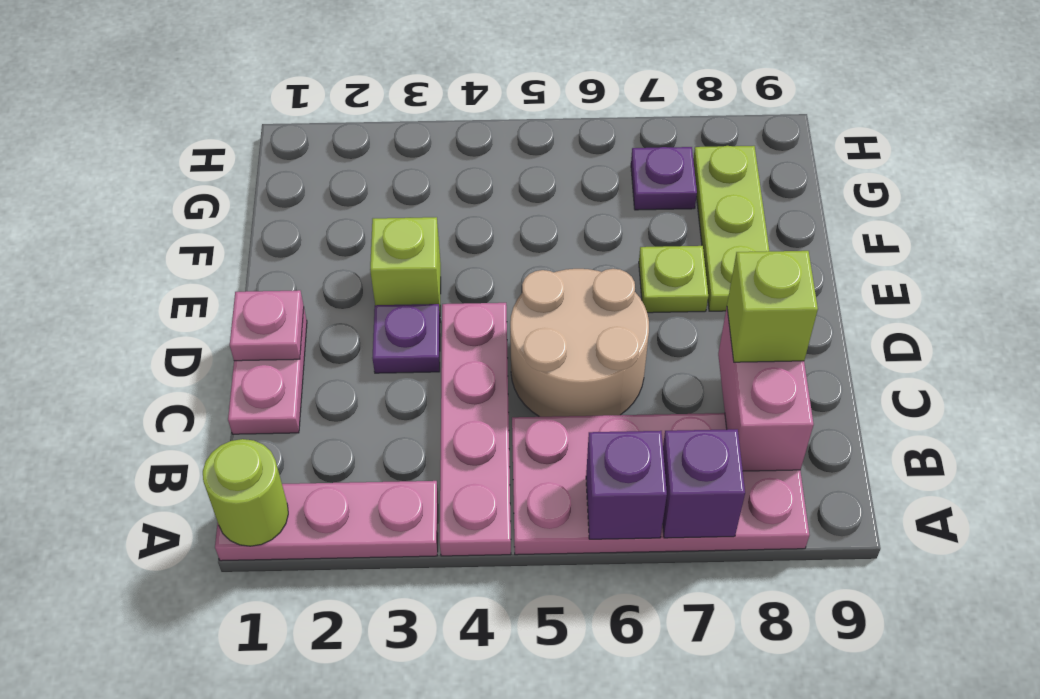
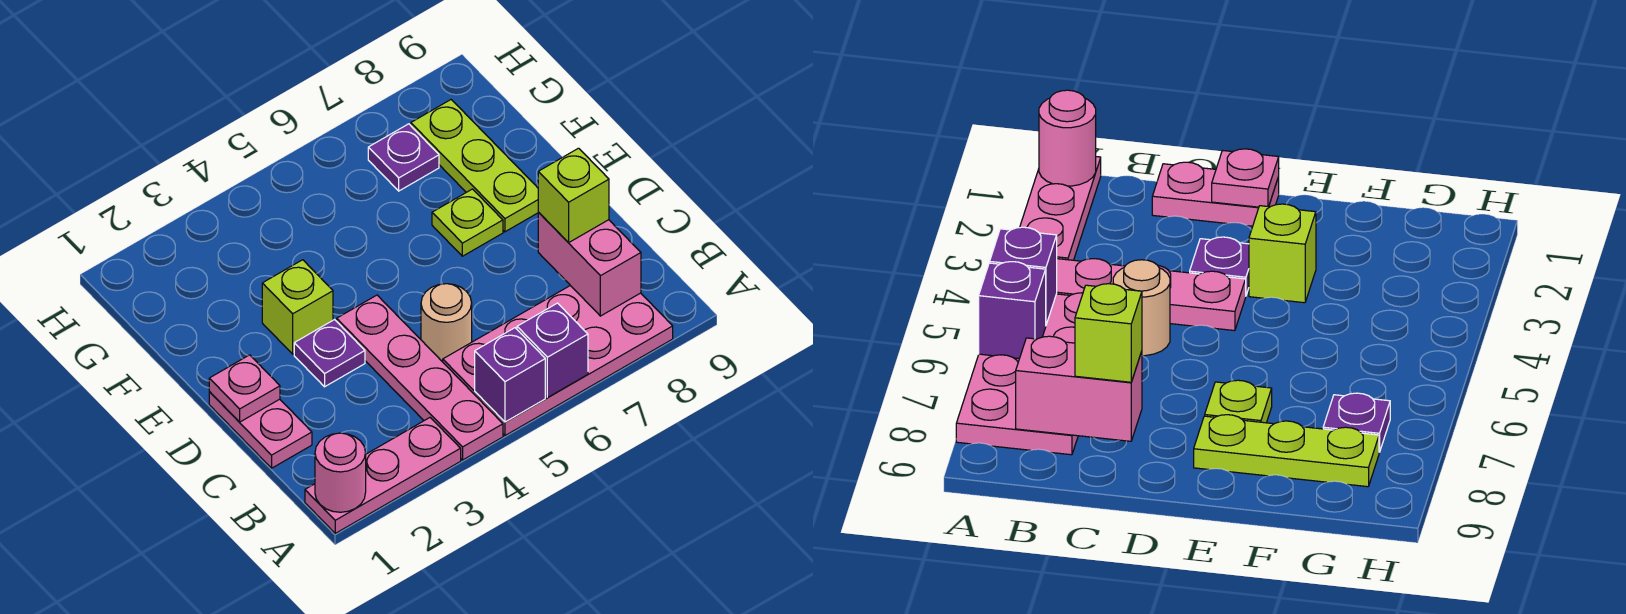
lime round brick A1 level 2 -> pink round brick A1 level 2
purple brick A7 level 2 -> purple brick A5 level 2
tan round brick C5:D6 level 1 -> tan round brick C5 level 1

